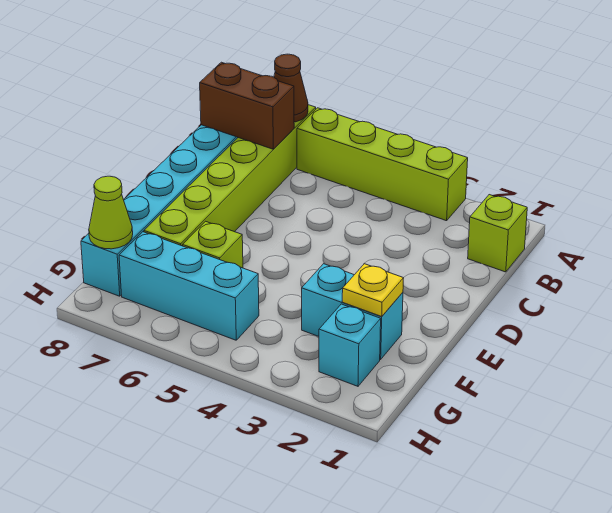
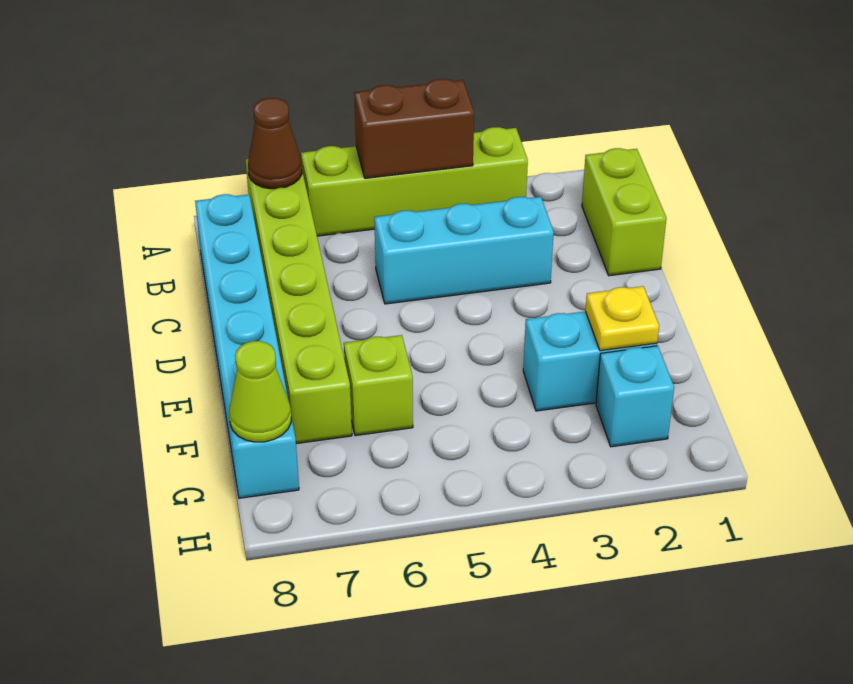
lime brick B1 level 1 -> lime brick B1:C1 level 1
brown brick B7:B8 level 2 -> brown brick A4:A5 level 2
cyan brick G5:G7 level 1 -> cyan brick C3:C5 level 1

